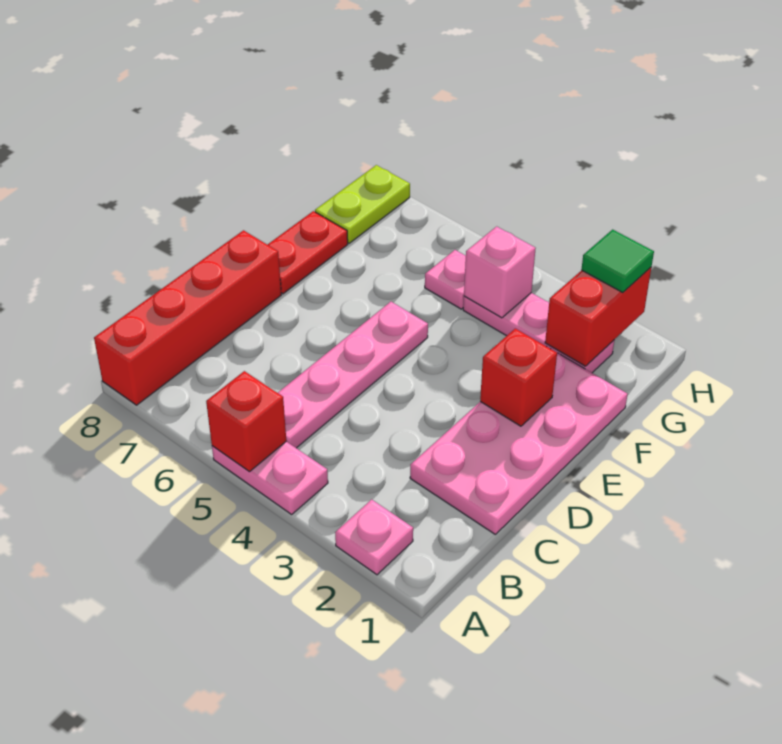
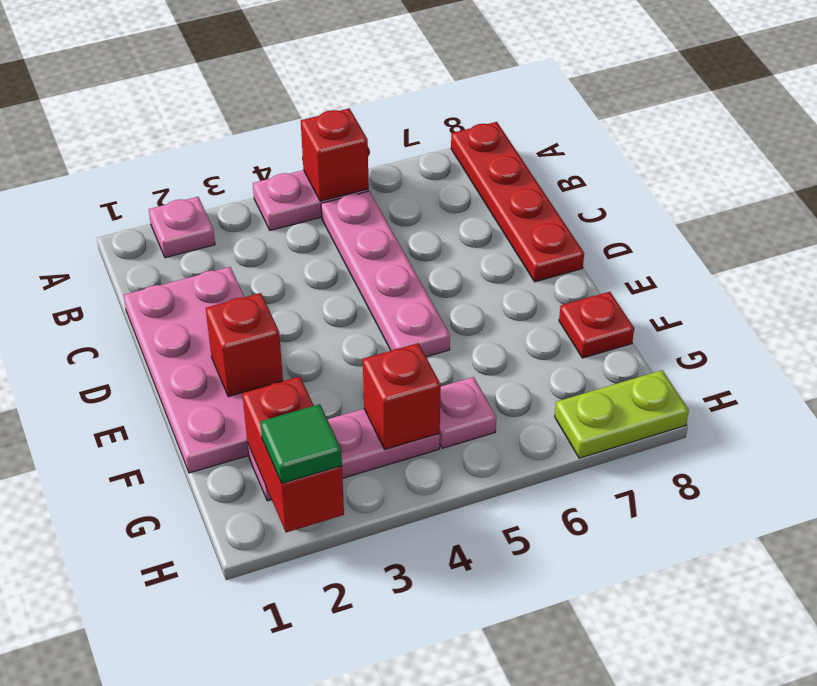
red brick A8:D8 level 1 -> red plate A8:D8 level 1
red plate E8:F8 level 1 -> red plate F8 level 1
pink brick G4 level 2 -> red brick G4 level 2
lime plate G8:H8 level 1 -> lime plate H7:H8 level 1

